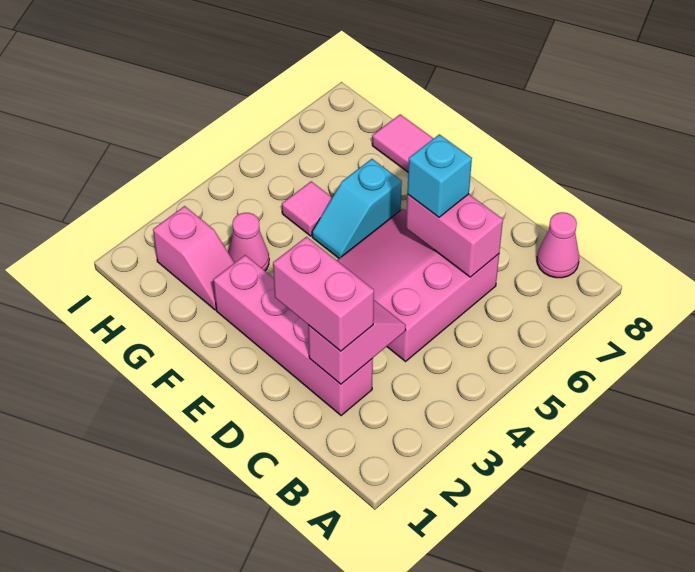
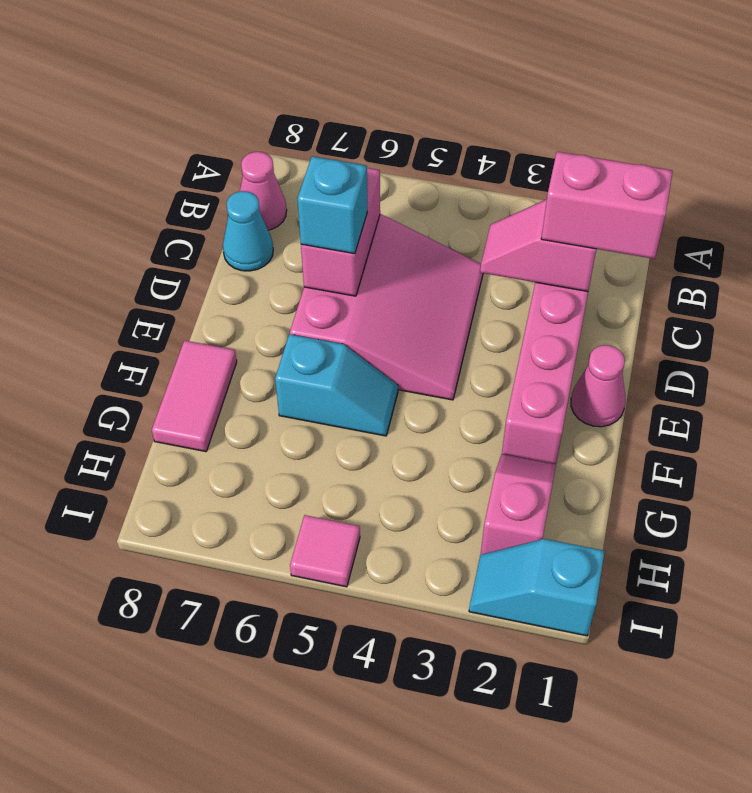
pink brick C2:D2 level 3 -> pink brick C1:C2 level 3
pink slope C4:E6 level 1 top C -> pink slope C4:E6 level 1 top 6
none -> cyan cone C8 level 1
pink cone G3 level 1 -> pink cone E1 level 1
pink tile G5 level 1 -> pink tile I5 level 1
none -> cyan slope I1:I2 level 1 top 1

